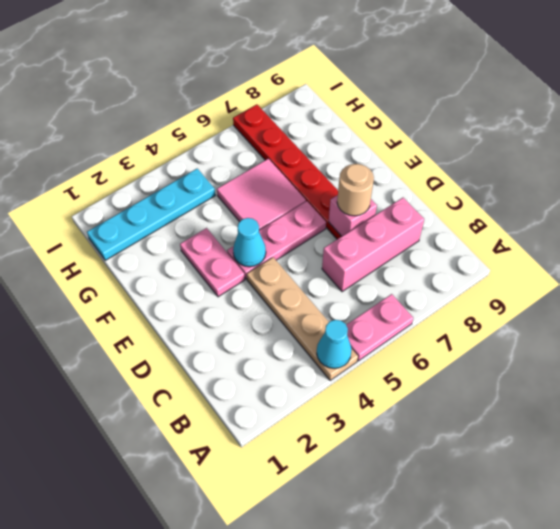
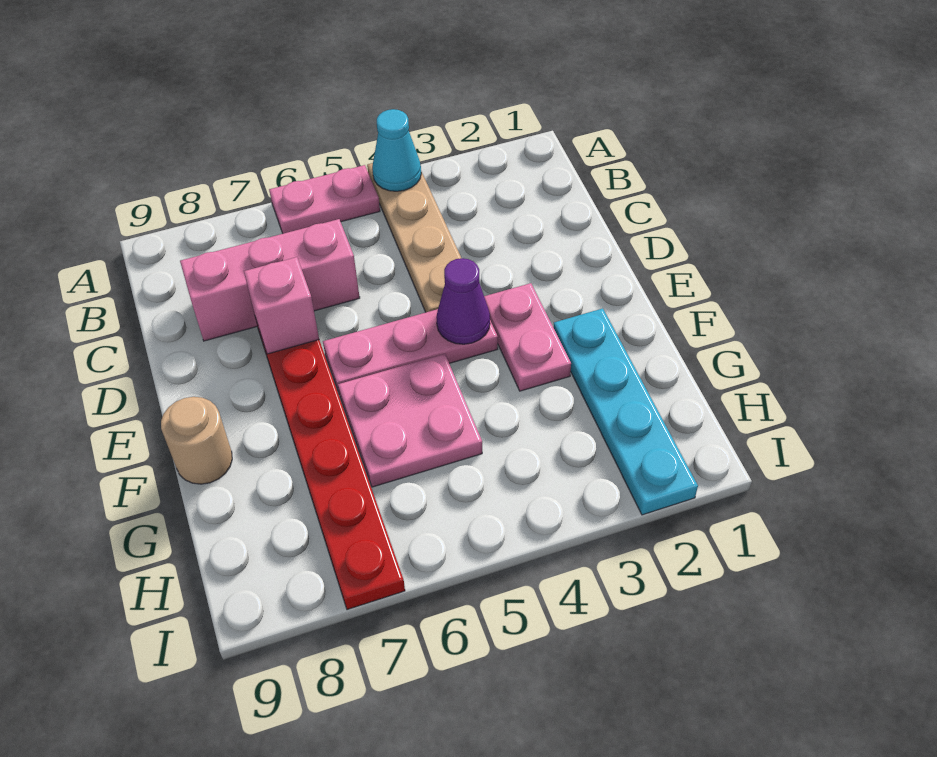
tan round brick D7 level 3 -> tan round brick F9 level 1
cyan cone E4 level 2 -> purple cone E4 level 2
pink tile F5:G6 level 1 -> pink plate F5:G6 level 1
cyan plate H1:H4 level 1 -> cyan plate F2:I2 level 1

